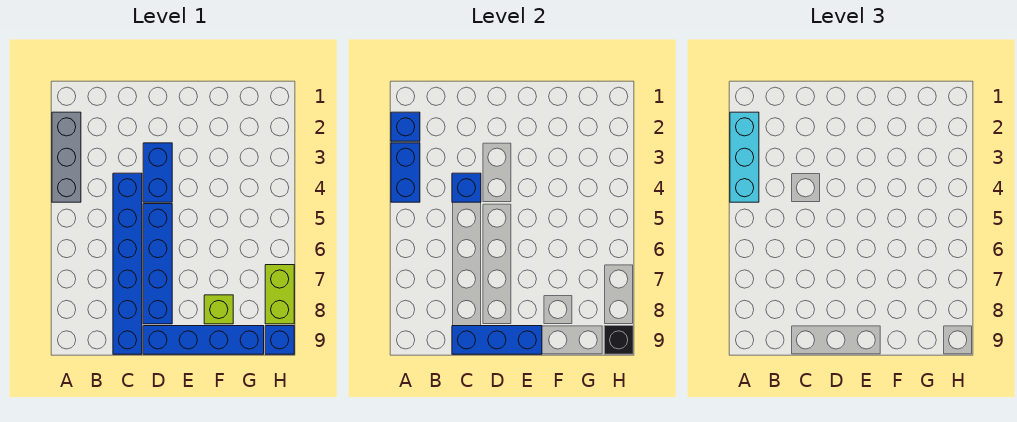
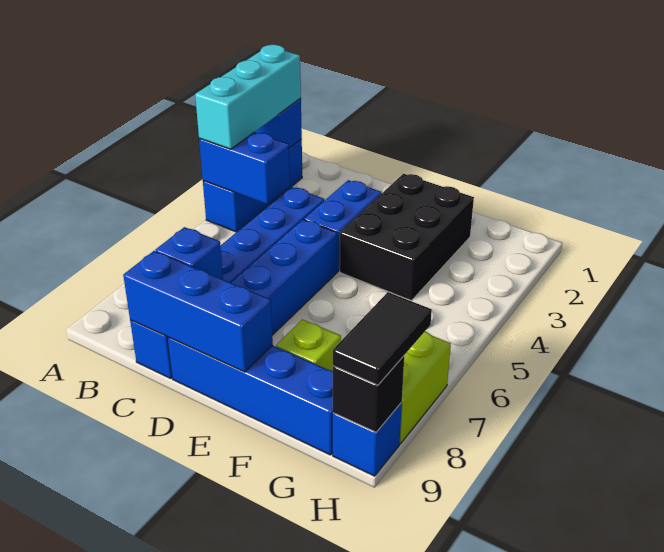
grey brick A2:A4 level 1 -> blue brick A2:A4 level 1
blue brick A3:A4 level 2 -> blue brick A4:B4 level 2
blue brick C4 level 2 -> blue brick C8 level 2
none -> black brick E2:F4 level 1
none -> black tile H8:H9 level 3

